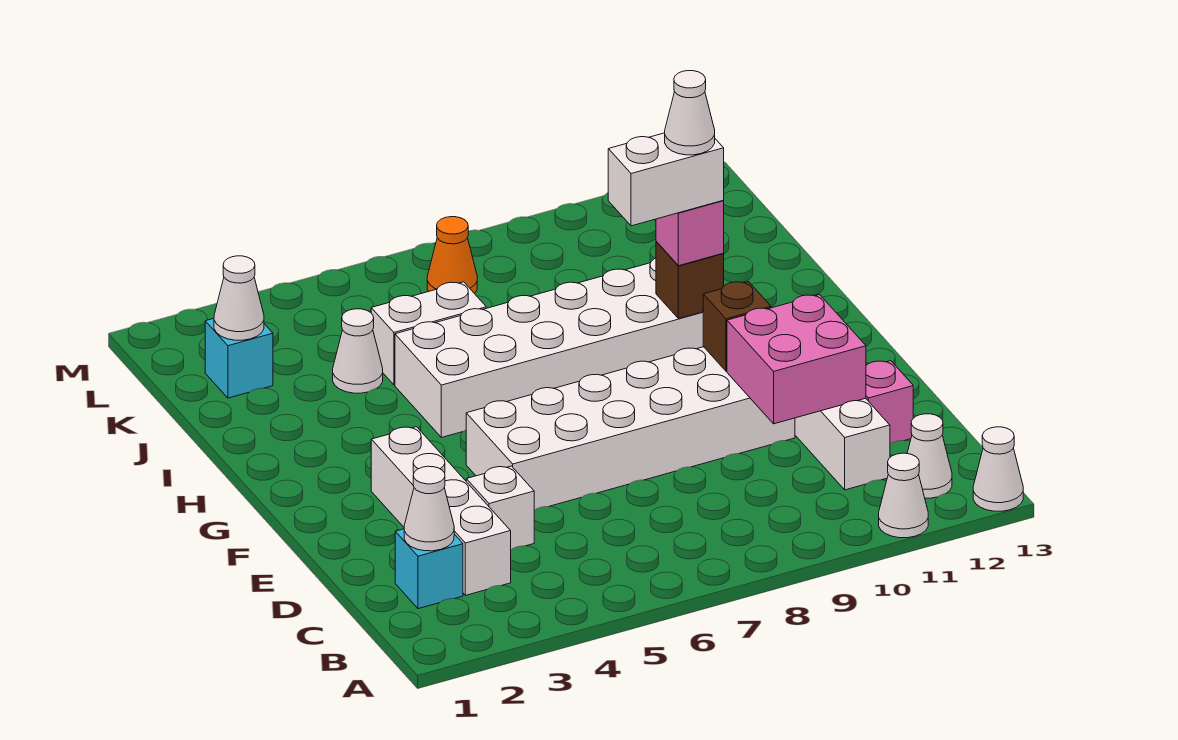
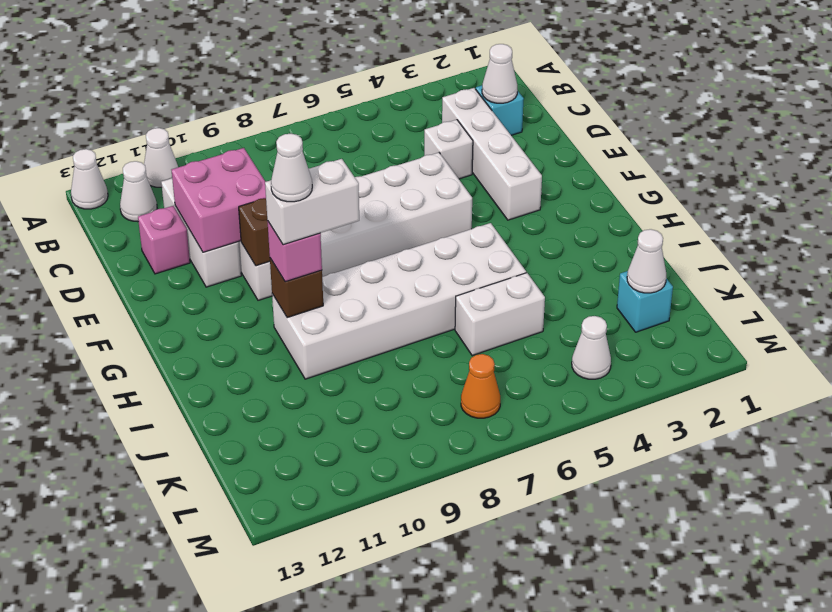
white cone J4 level 1 -> white cone L4 level 1

